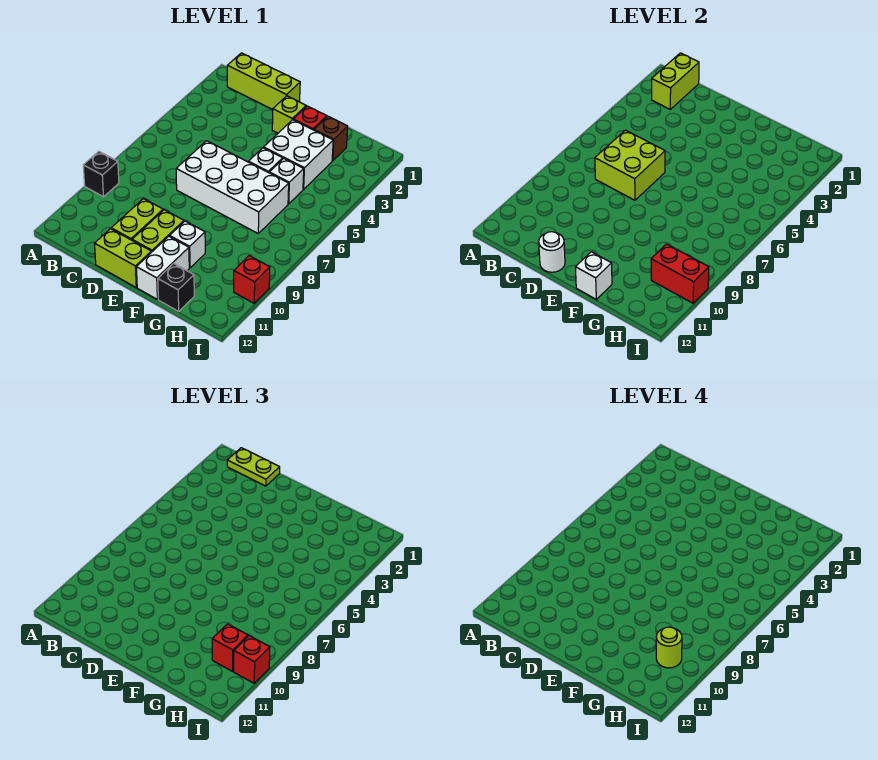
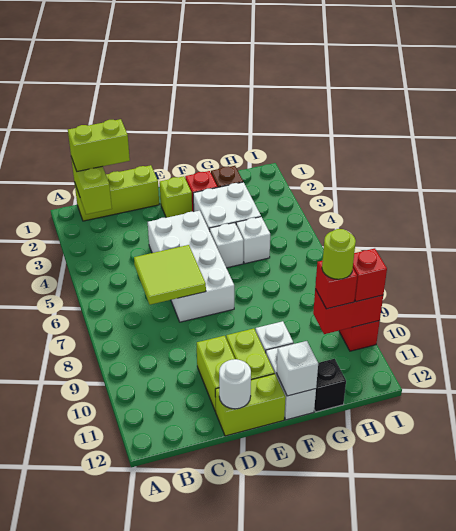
black brick A9 level 1 -> none
lime plate B1:C1 level 3 -> lime brick B1:C1 level 3
lime brick C6:D7 level 2 -> lime tile C6:D7 level 2
white brick D6:G7 level 1 -> white brick D4:E7 level 1

